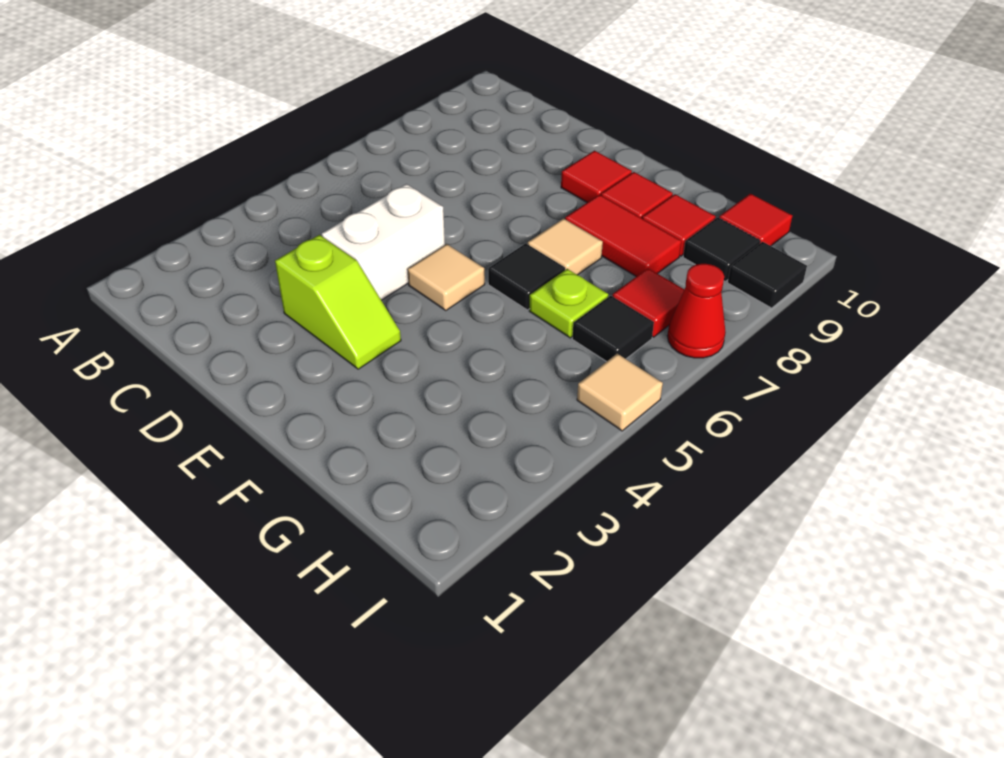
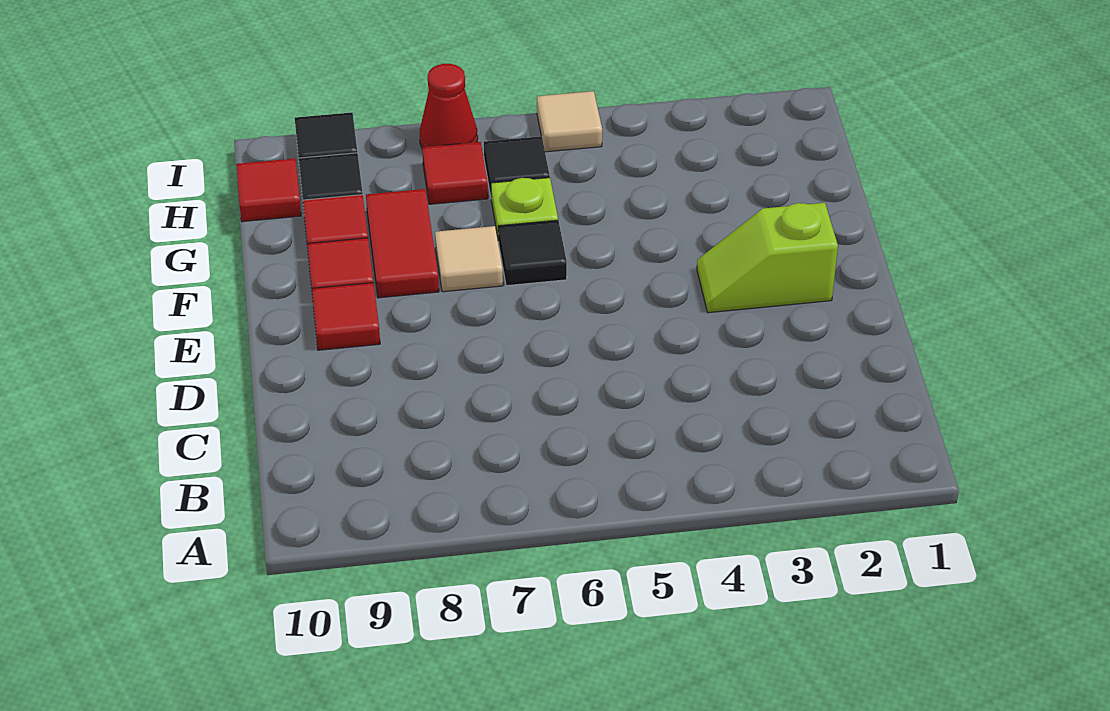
lime slope D3:E3 level 1 top D -> lime slope E2:E3 level 1 top 2
white brick D4:D5 level 1 -> none
tan tile E5 level 1 -> none

